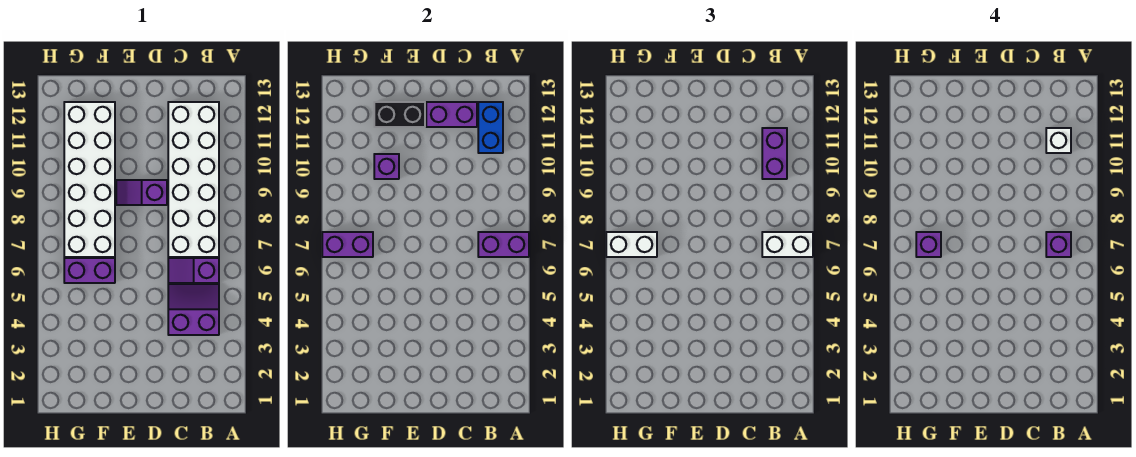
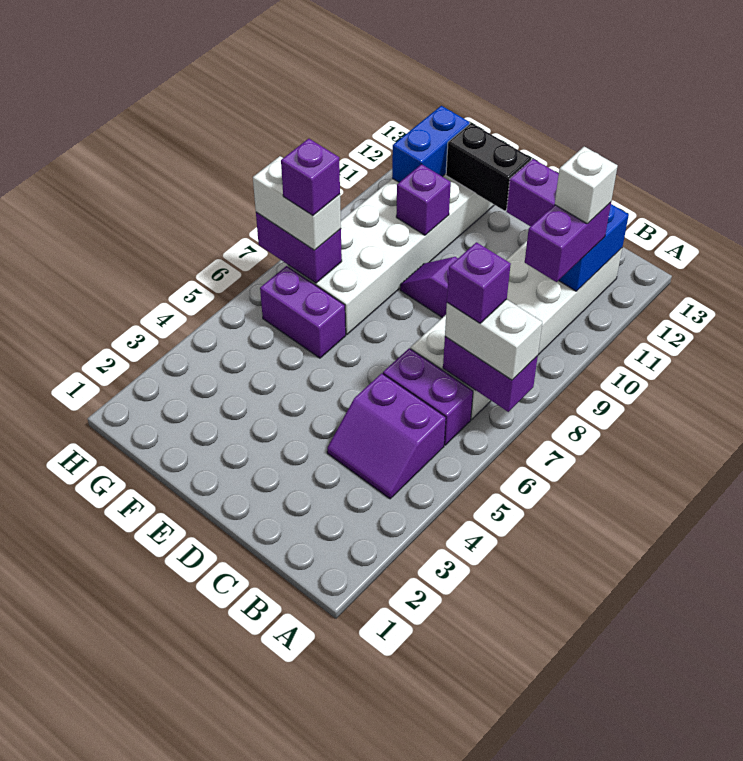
purple slope B4:C5 level 1 top 4 -> purple slope B4:C5 level 1 top 5
purple slope B6:C6 level 1 top B -> purple brick B6:C6 level 1
none -> blue brick G11:G12 level 2

